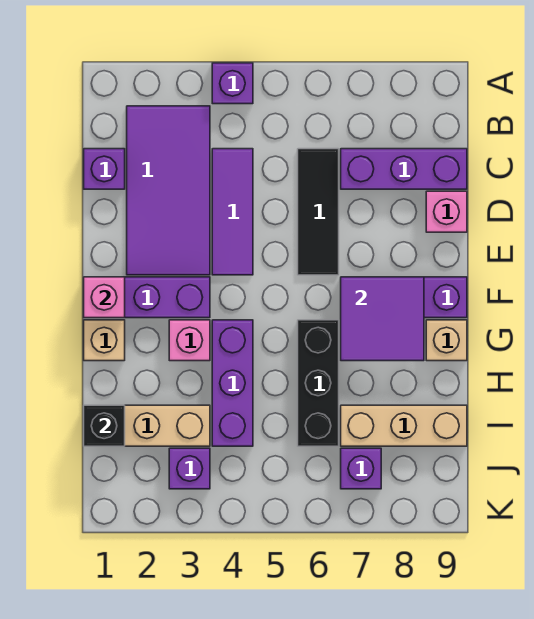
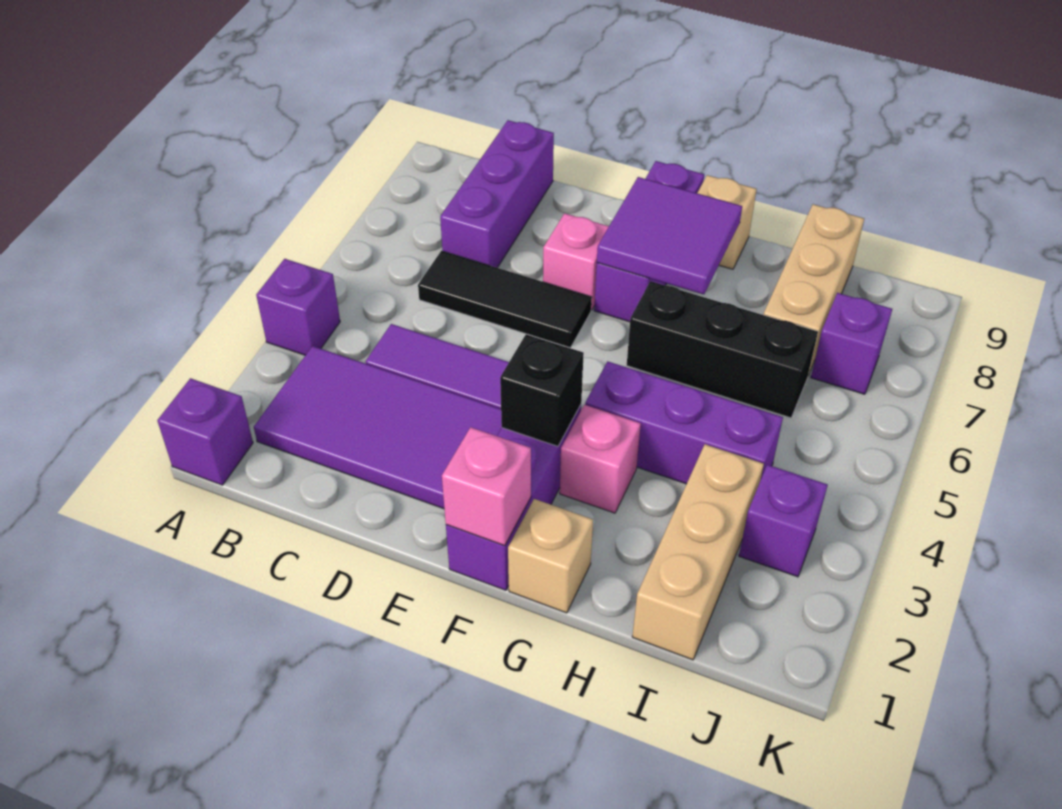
purple brick C1 level 1 -> purple brick A1 level 1
pink brick D9 level 1 -> pink brick E7 level 1
black brick I1 level 2 -> black brick F3 level 2

